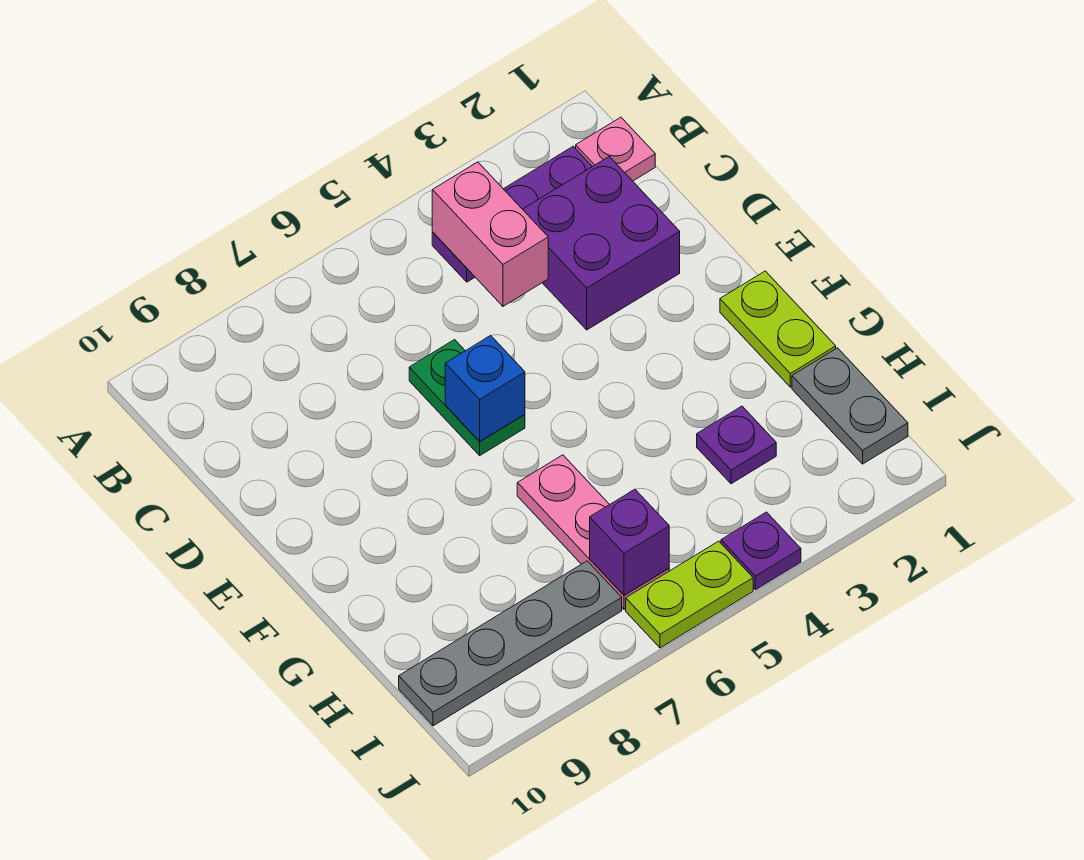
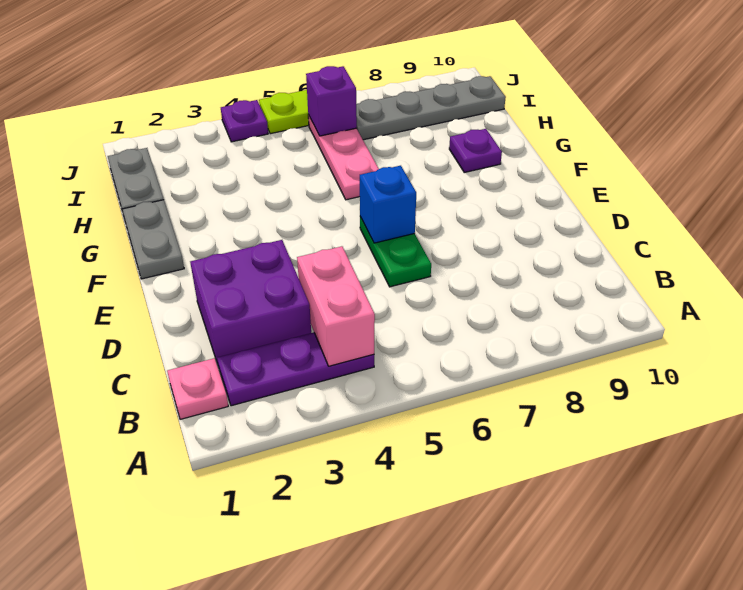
lime plate F1:G1 level 1 -> grey plate F1:G1 level 1
purple plate H3 level 1 -> purple plate G9 level 1

